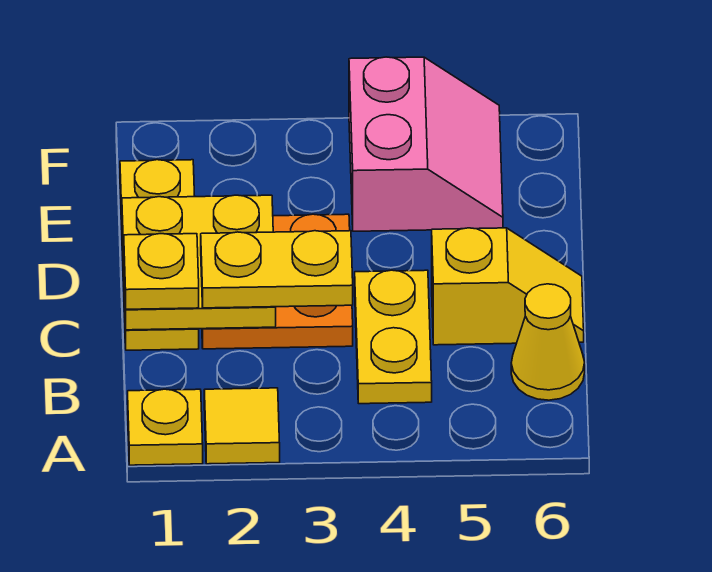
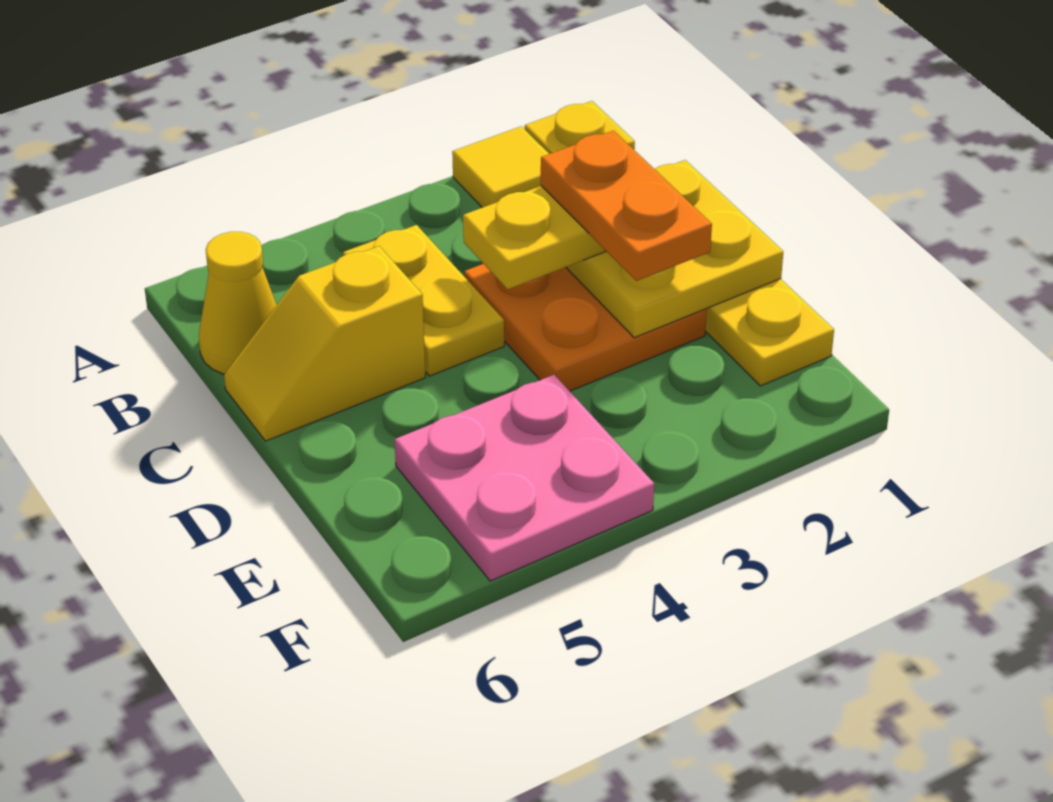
yellow plate C1 level 3 -> none
none -> orange plate C2:D2 level 4
pink slope E4:F5 level 1 top 4 -> pink plate E4:F5 level 1

